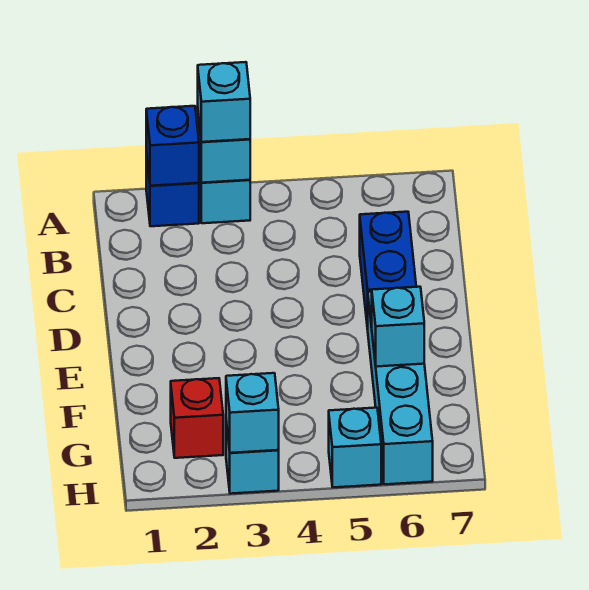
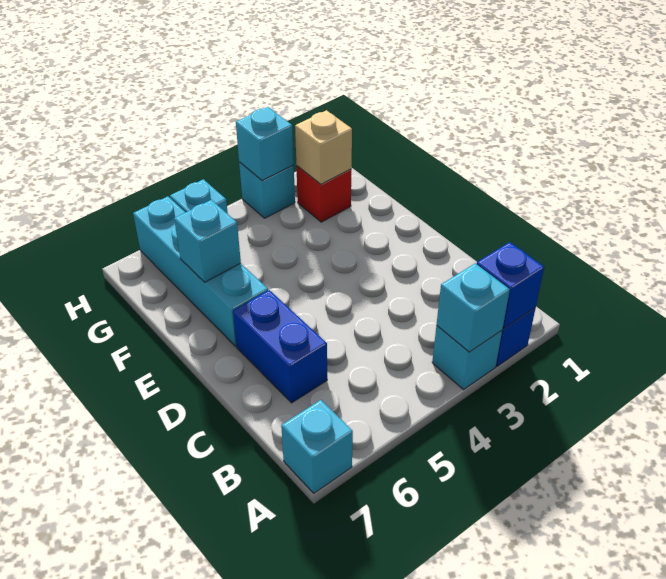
cyan brick A3 level 3 -> cyan brick A7 level 1
none -> tan brick G2 level 2

